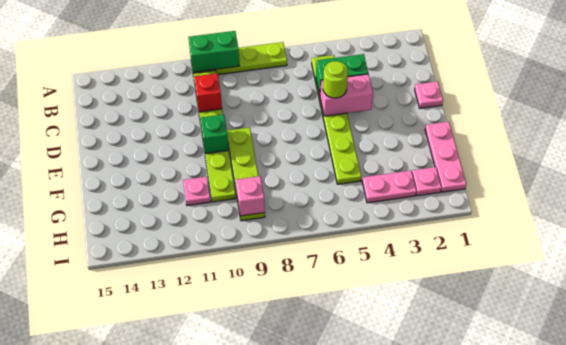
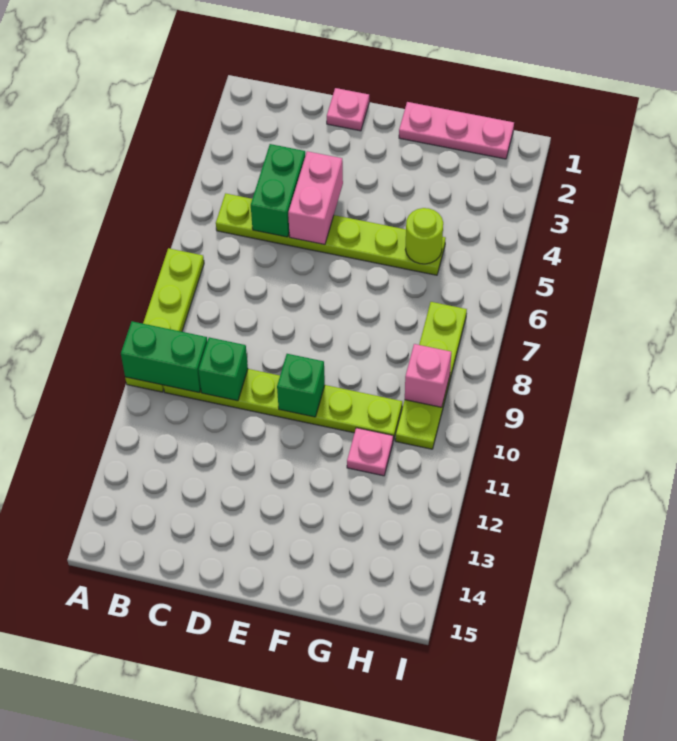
green brick A9:A10 level 2 -> green brick A10:B10 level 2
red brick C10 level 2 -> green brick C10 level 2
lime round brick D5 level 3 -> lime round brick G5 level 2
lime plate E9:H9 level 1 -> lime plate H7:H10 level 1
pink plate H2 level 1 -> none
pink plate H3:H4 level 1 -> none

